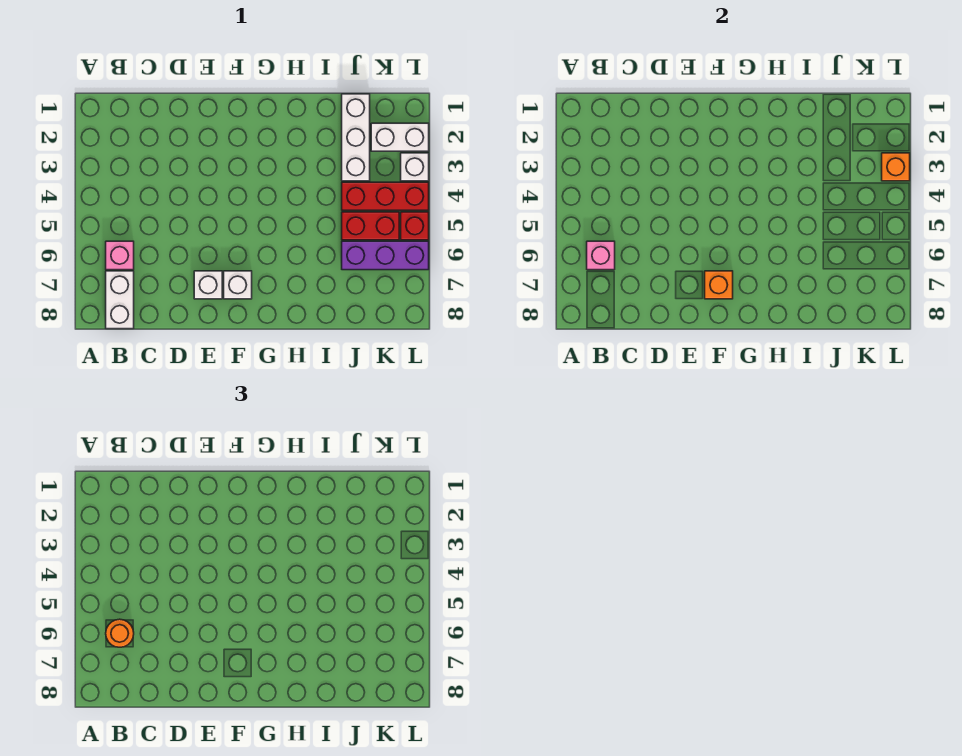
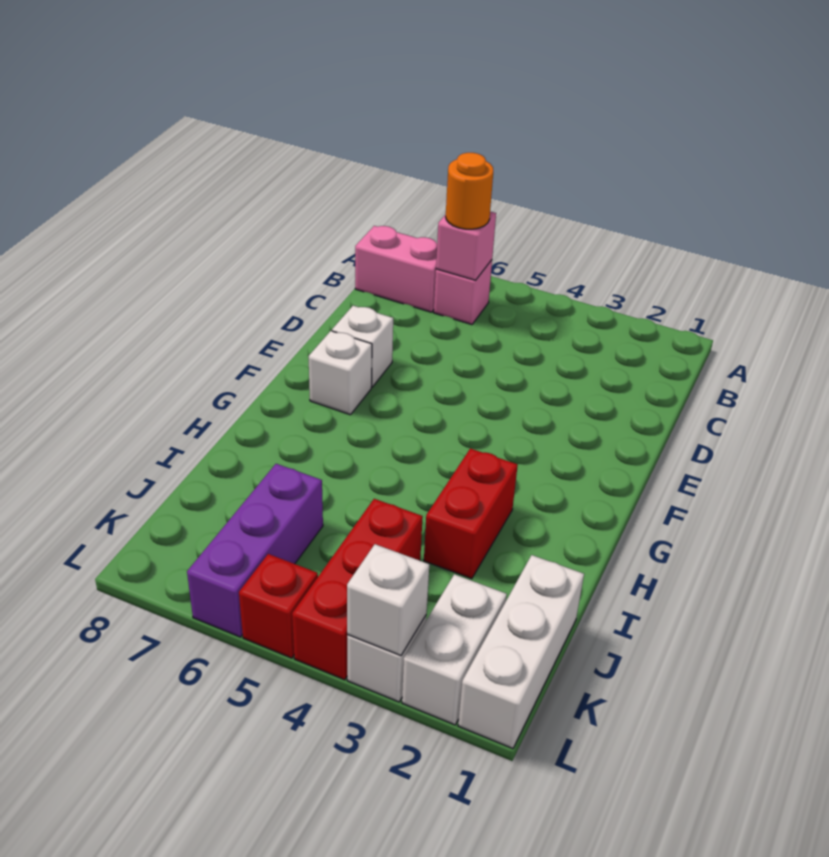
white brick B7:B8 level 1 -> pink brick B7:B8 level 1
orange brick F7 level 2 -> none
white brick J1:J3 level 1 -> white brick J1:L1 level 1
red brick J5:K5 level 1 -> red brick H3:I3 level 1
orange brick L3 level 2 -> white brick L3 level 2

